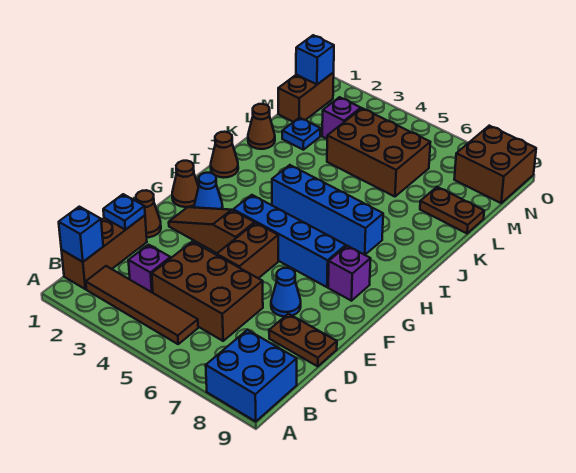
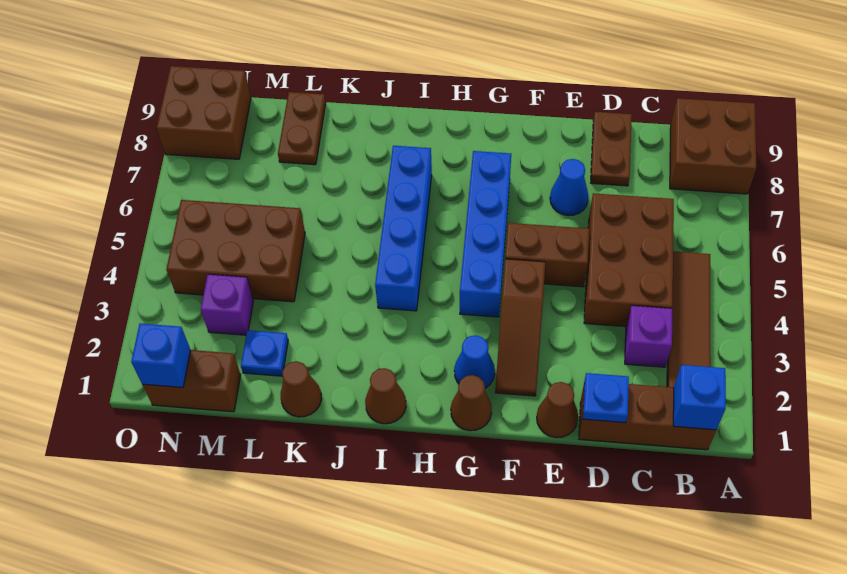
blue brick A8:B9 level 1 -> brown brick A8:B9 level 1
purple brick G8 level 1 -> none
brown brick L4:M6 level 1 -> brown brick L4:N5 level 1

